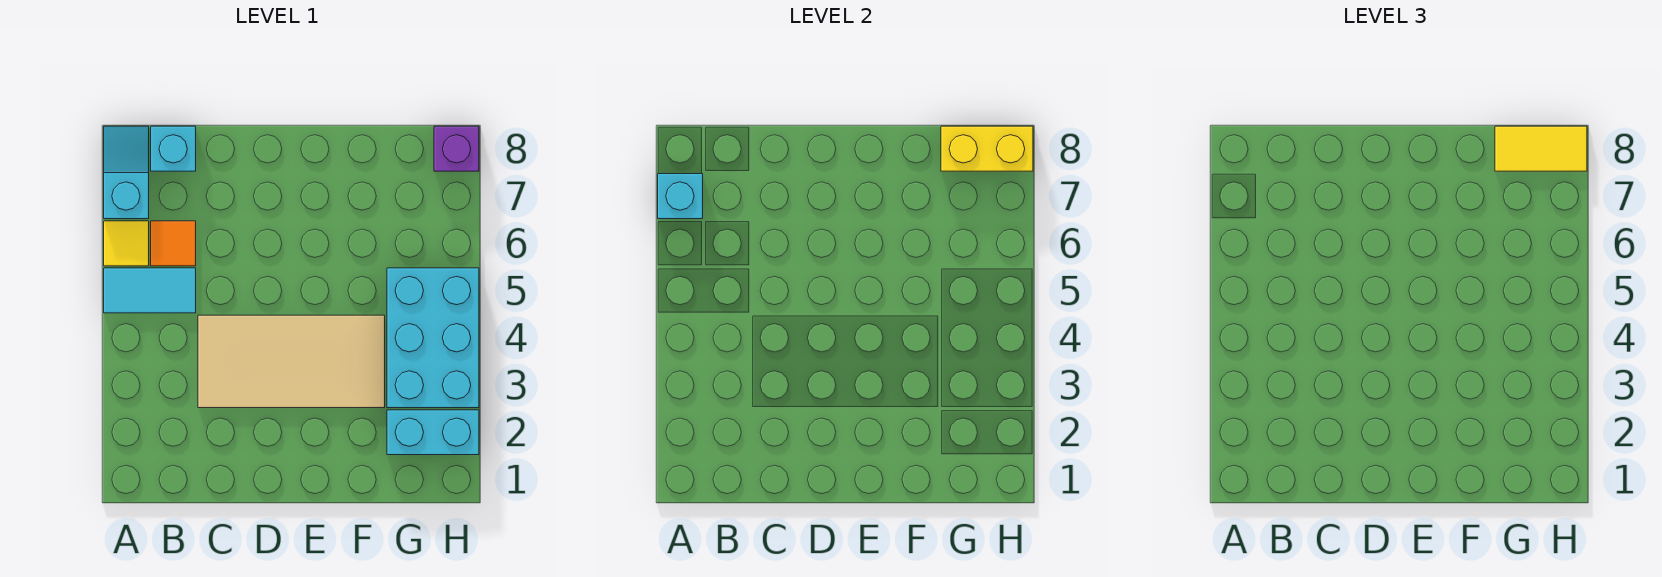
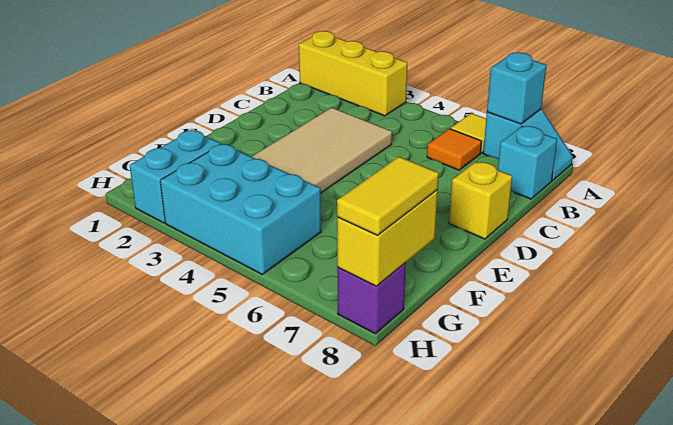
none -> yellow brick A1:A3 level 1
cyan tile A5:B5 level 1 -> none
none -> yellow brick D8 level 1

